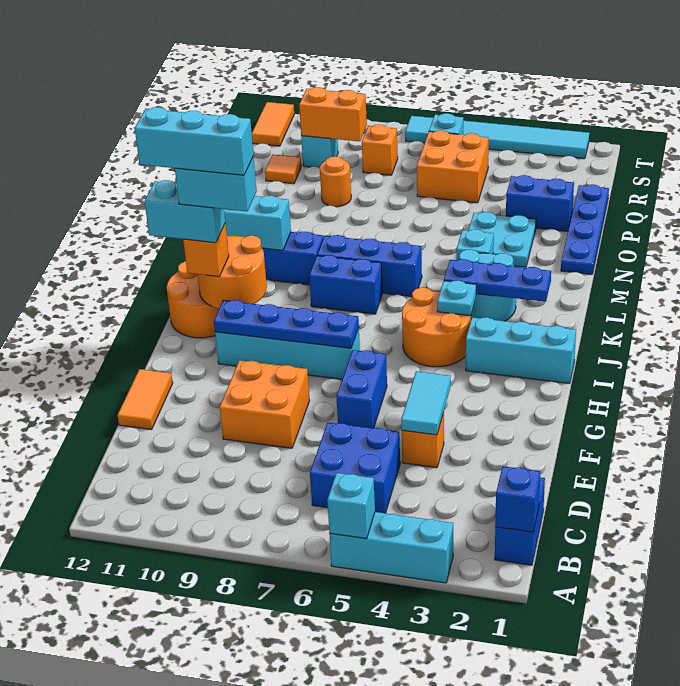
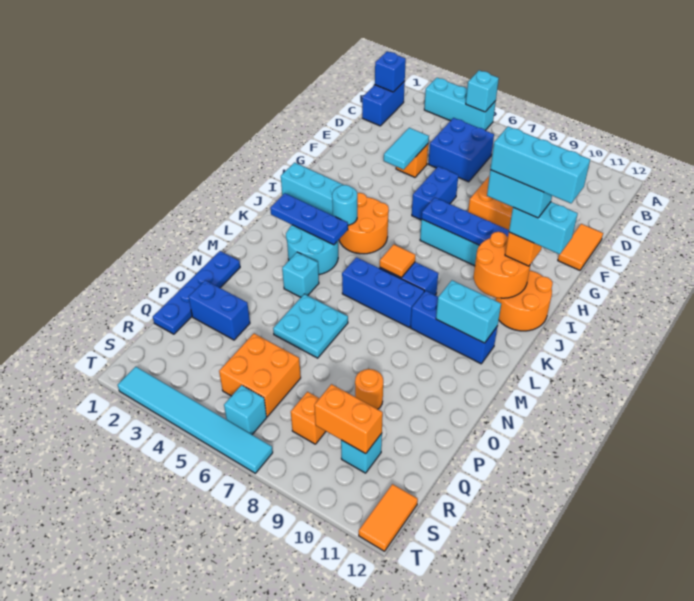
cyan plate J4 level 2 -> cyan round brick J4 level 2
cyan plate N3:O4 level 1 -> cyan plate N5:O6 level 1
orange tile Q11 level 1 -> orange tile K7 level 2

